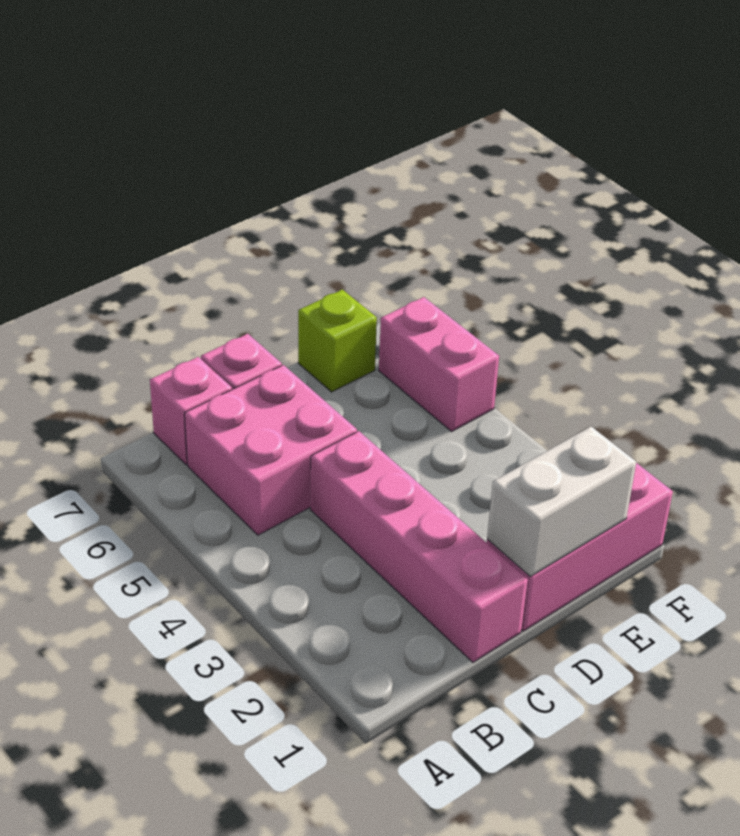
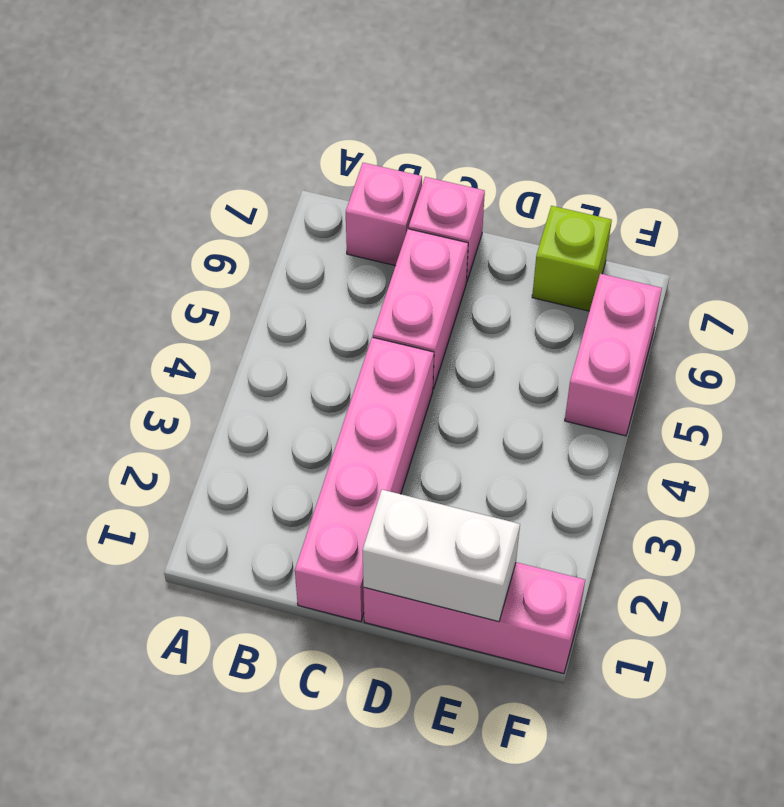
pink brick B5:C6 level 1 -> pink brick C5:C6 level 1

